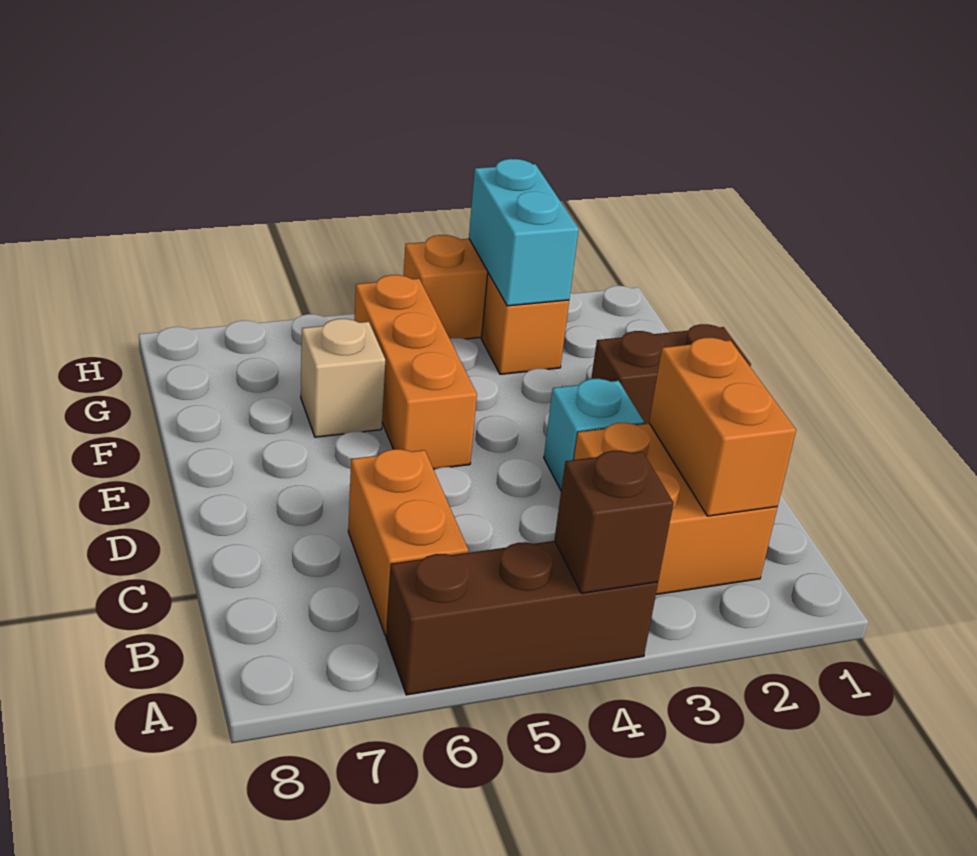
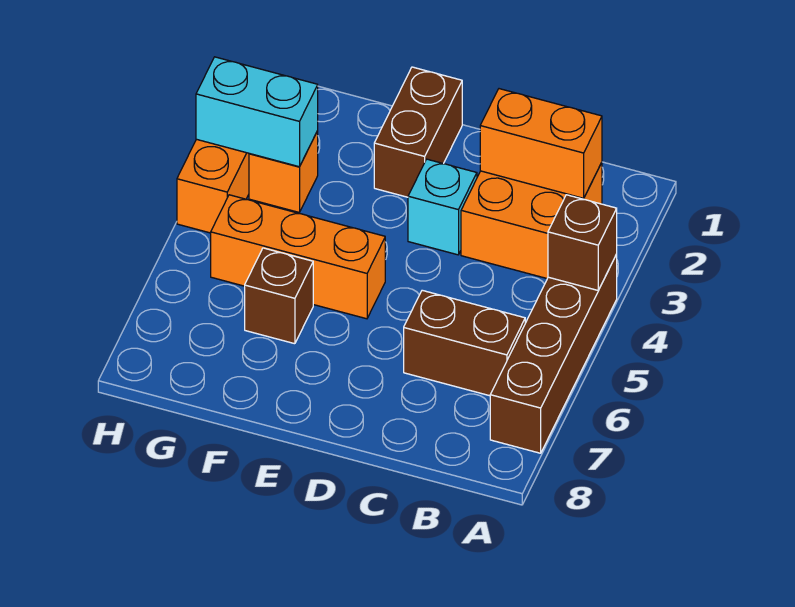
brown brick A4:A6 level 1 -> brown brick A4:A7 level 1
orange brick B6:C6 level 1 -> brown brick B6:C6 level 1
tan brick F6 level 1 -> brown brick F6 level 1

